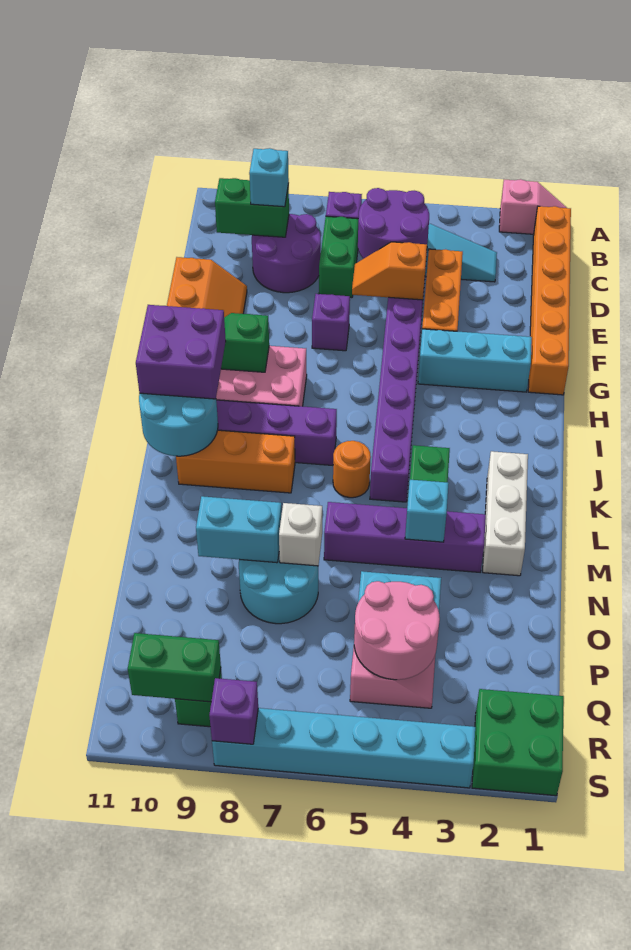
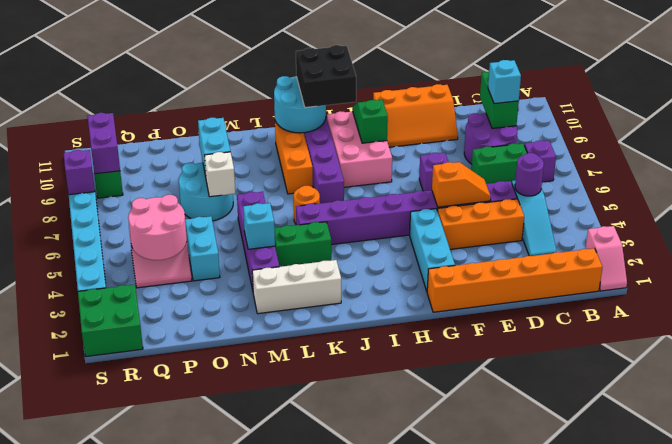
purple round brick C5:D6 level 2 -> purple round brick C5 level 2
orange slope E5:E6 level 2 top 5 -> orange slope E5:F5 level 2 top F
purple brick I10:J11 level 3 -> black brick I10:J11 level 3
green brick R9:R10 level 2 -> purple brick R9:R10 level 2

